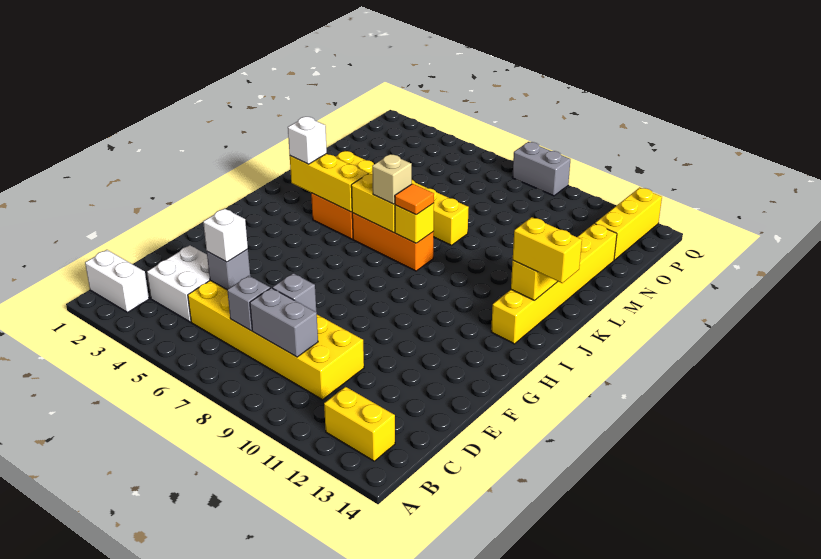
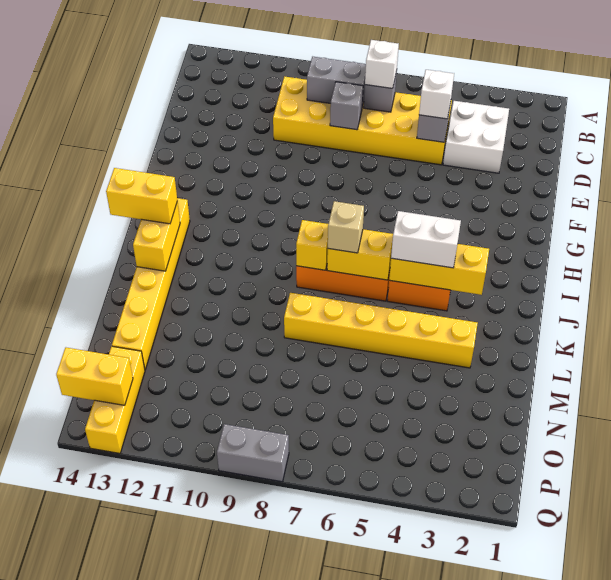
white brick B1:B2 level 1 -> white brick J4:J5 level 3
yellow brick B12:B13 level 1 -> yellow brick P13:P14 level 2
white brick J3 level 3 -> white brick C7 level 3
orange tile J8 level 3 -> none

